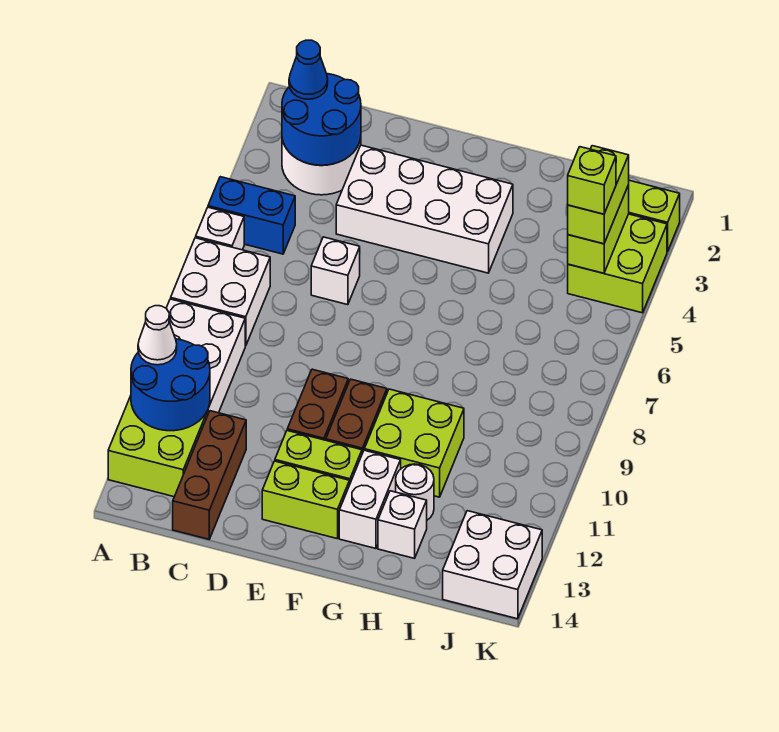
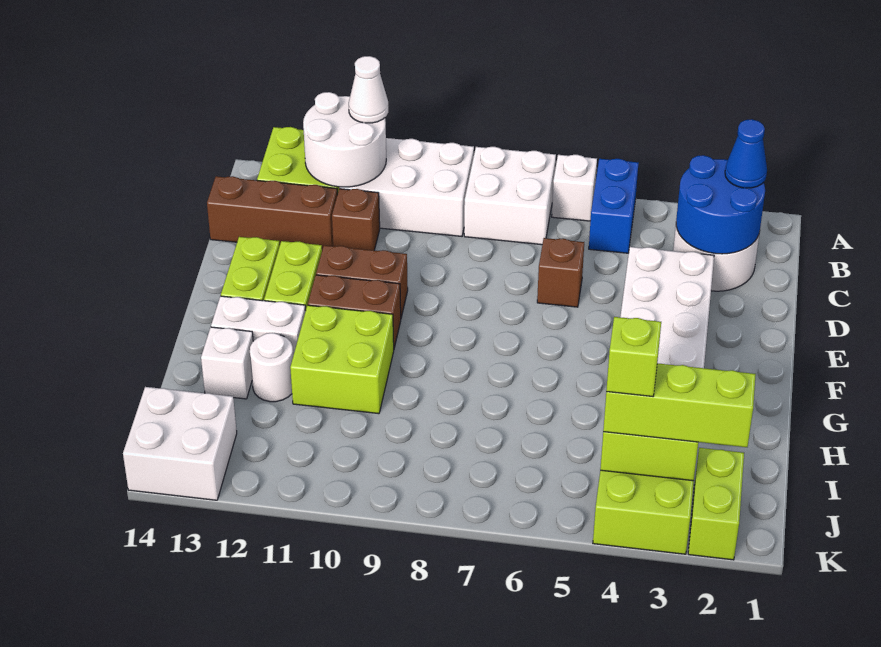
blue round brick A11:B12 level 2 -> white round brick A11:B12 level 2
none -> brown brick C11 level 1
white brick D6 level 1 -> brown brick D6 level 1
lime brick J3:J4 level 3 -> lime brick J2:J4 level 3

